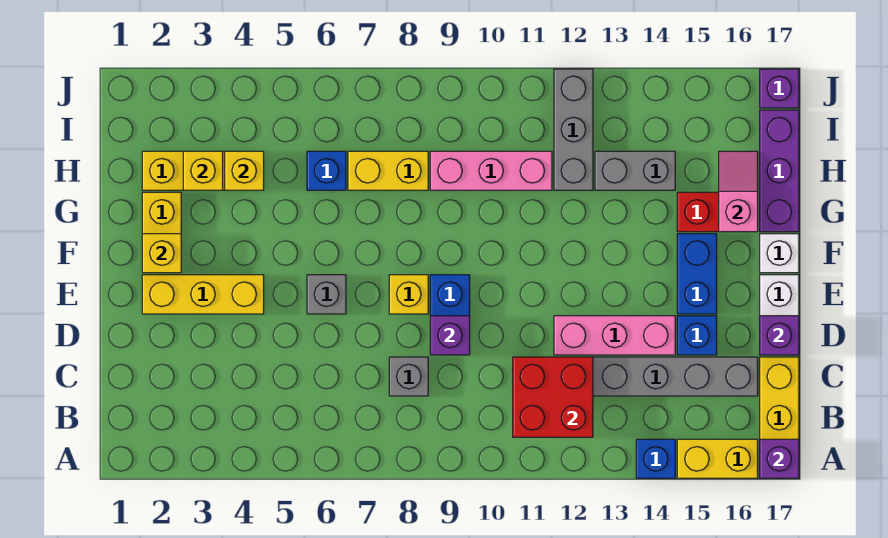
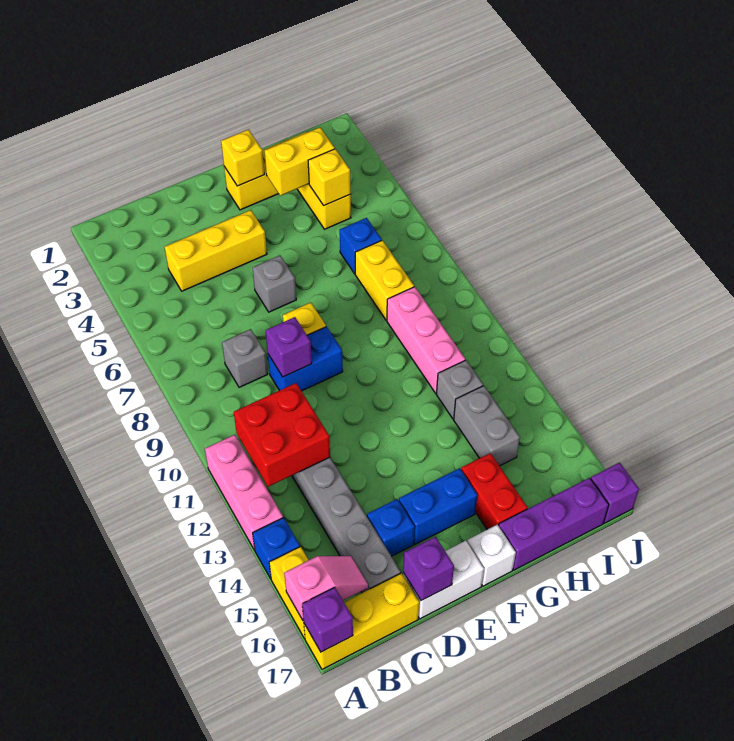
pink brick D12:D14 level 1 -> pink brick A11:A13 level 1
yellow brick E2:E4 level 1 -> yellow brick C4:E4 level 1
pink slope G16:H16 level 2 top G -> pink slope A16:B16 level 2 top A
yellow brick H3 level 2 -> yellow brick G3:H3 level 2
grey brick H12:J12 level 1 -> grey brick H12 level 1

